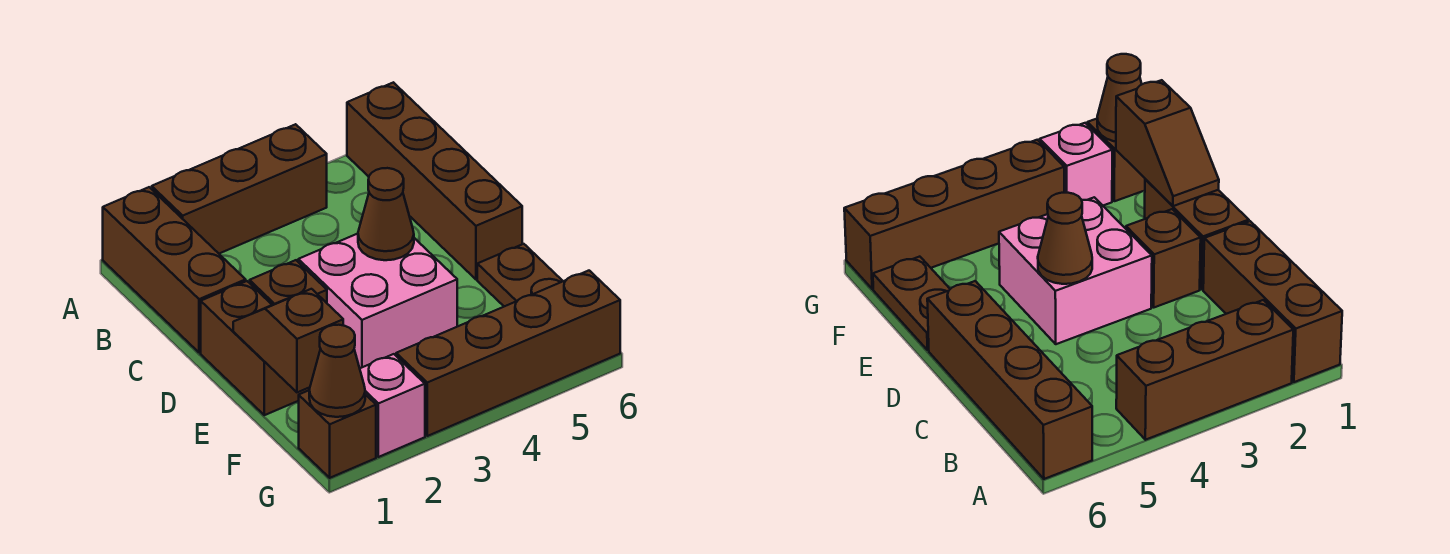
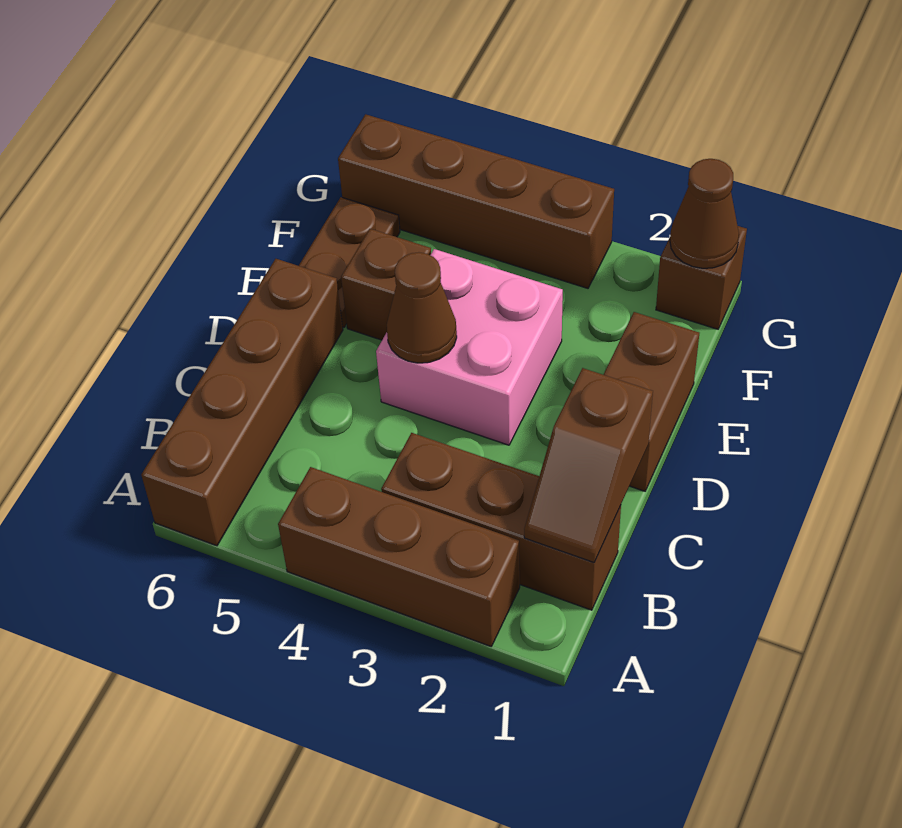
brown brick A1:C1 level 1 -> brown brick B1:B3 level 1
brown brick D2 level 1 -> brown brick E5 level 1
brown slope E1:F1 level 2 top F -> brown slope B1:C1 level 2 top C
pink brick G2 level 1 -> none

